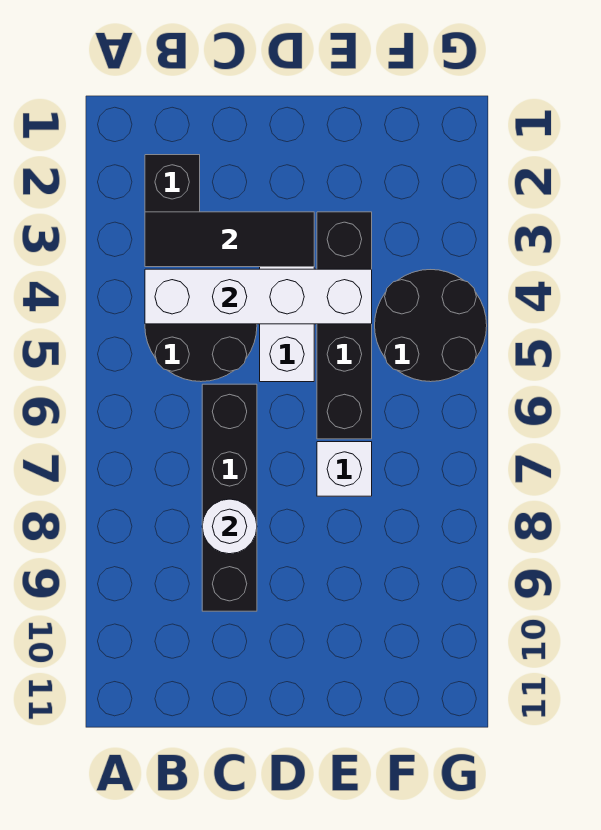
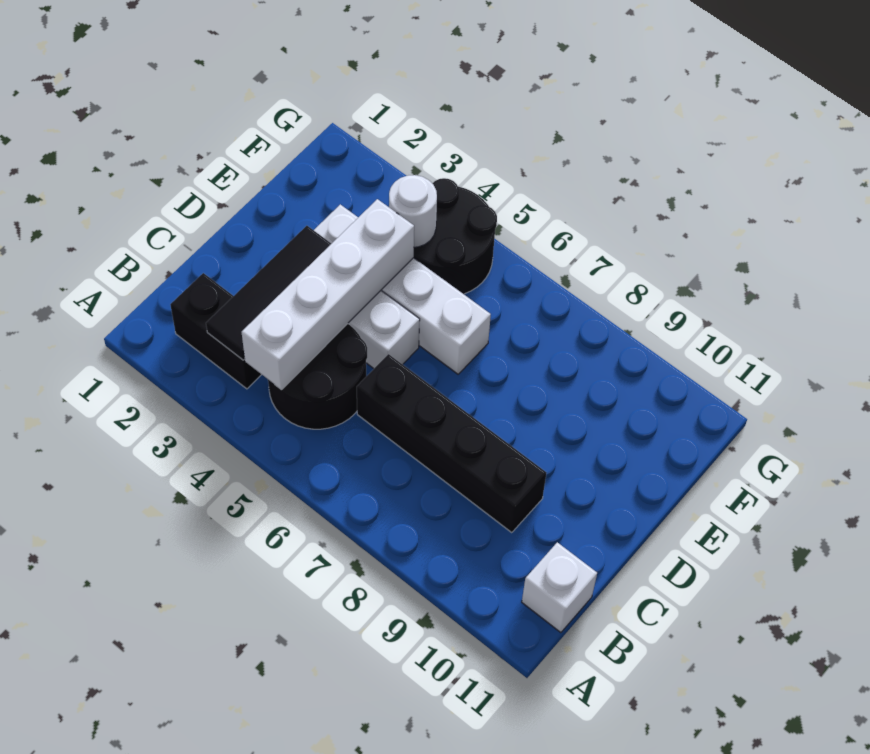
white round brick C8 level 2 -> white round brick F4 level 2
black brick E3:E6 level 1 -> white brick E3:E6 level 1
white brick E7 level 1 -> white brick B11 level 1

